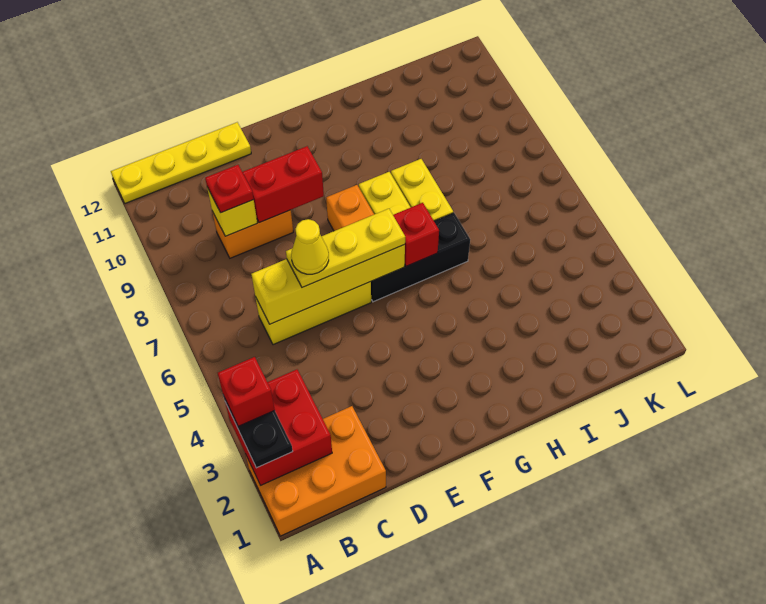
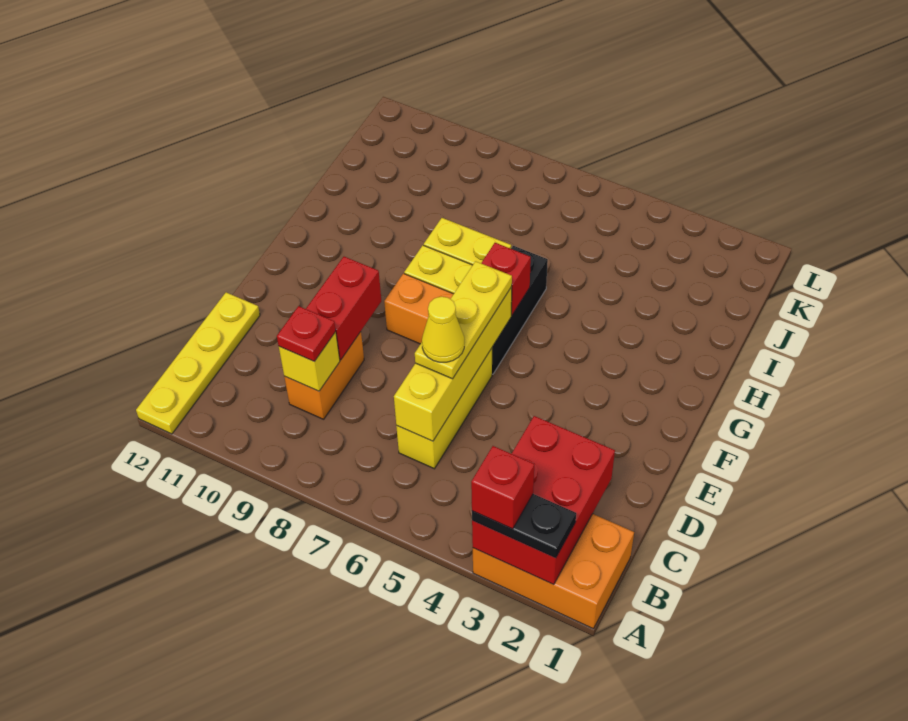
orange brick A1:C2 level 1 -> orange brick A1:B3 level 1
red brick A2:B3 level 2 -> red brick A2:C3 level 2

